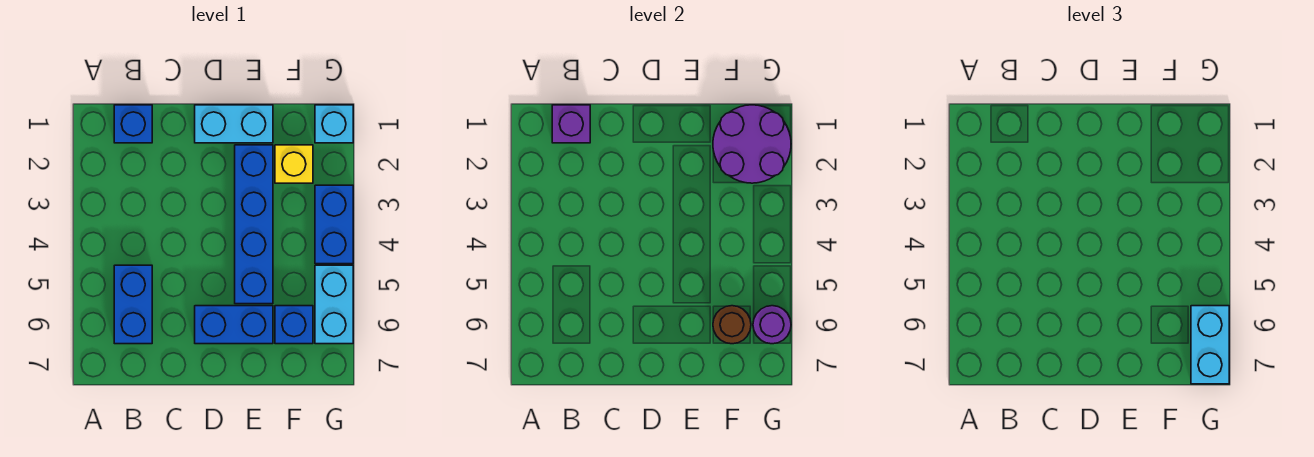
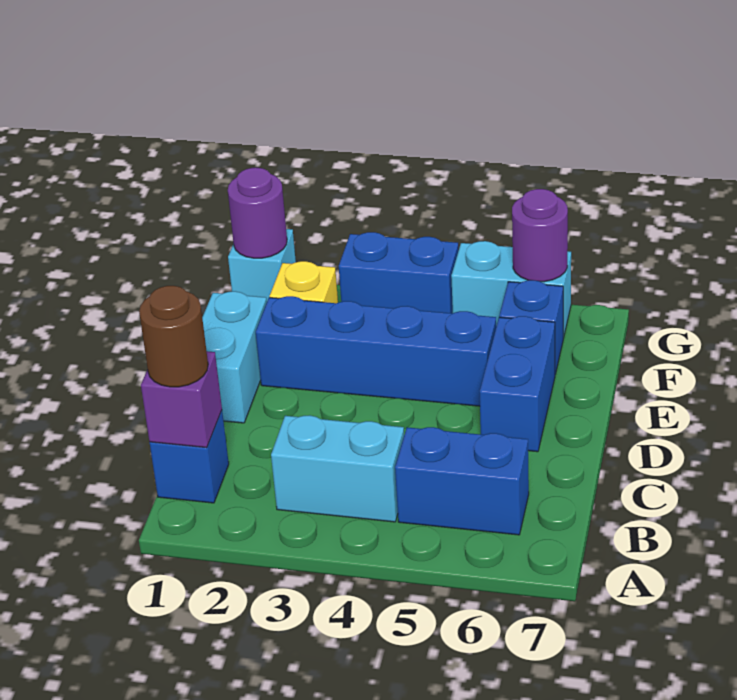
purple round brick F1:G2 level 2 -> purple round brick G1 level 2
brown round brick F6 level 2 -> brown round brick B1 level 3
cyan brick G6:G7 level 3 -> cyan brick B3:B4 level 1

